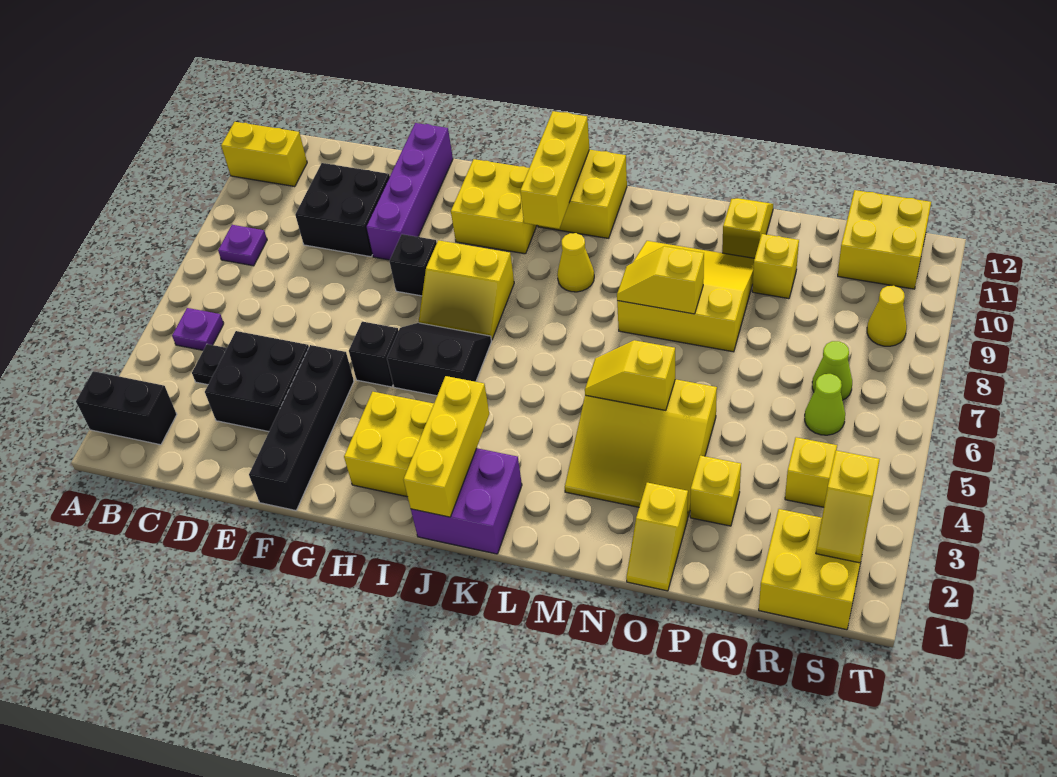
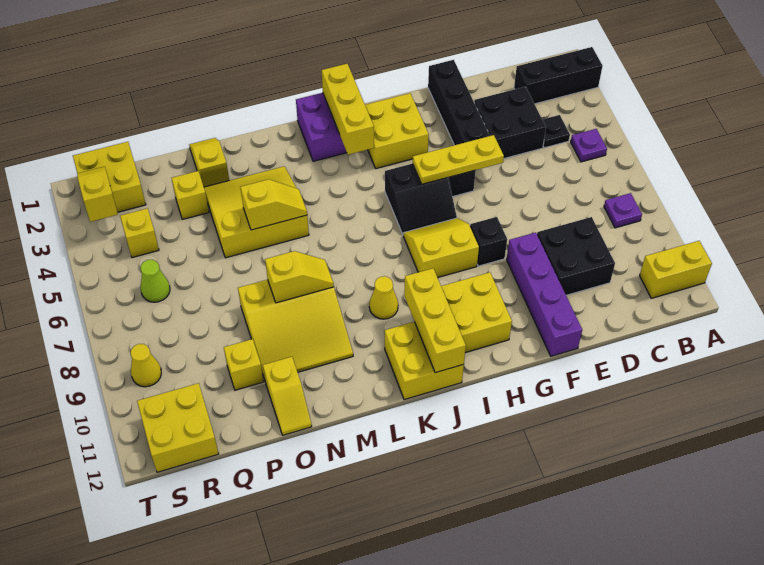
black brick A2:B2 level 1 -> black brick A2:C2 level 1
none -> yellow plate F5:H5 level 2
lime cone R7 level 1 -> none

